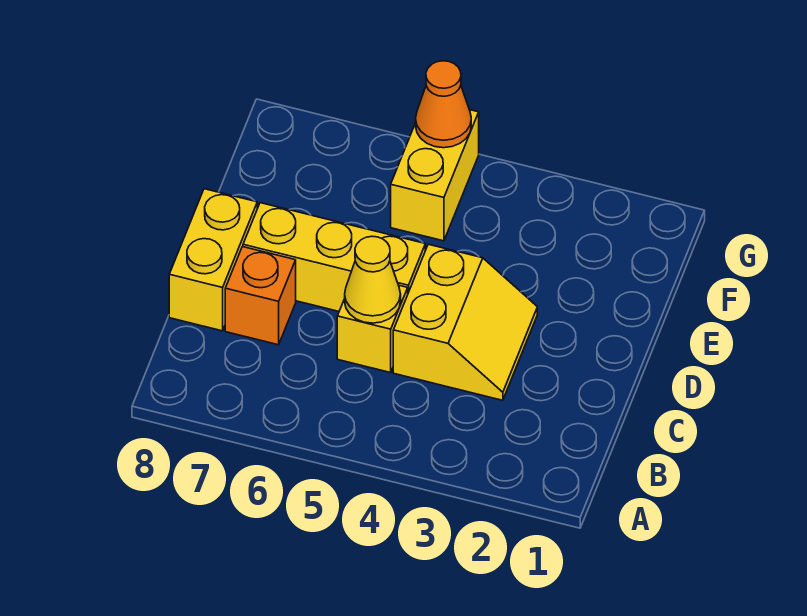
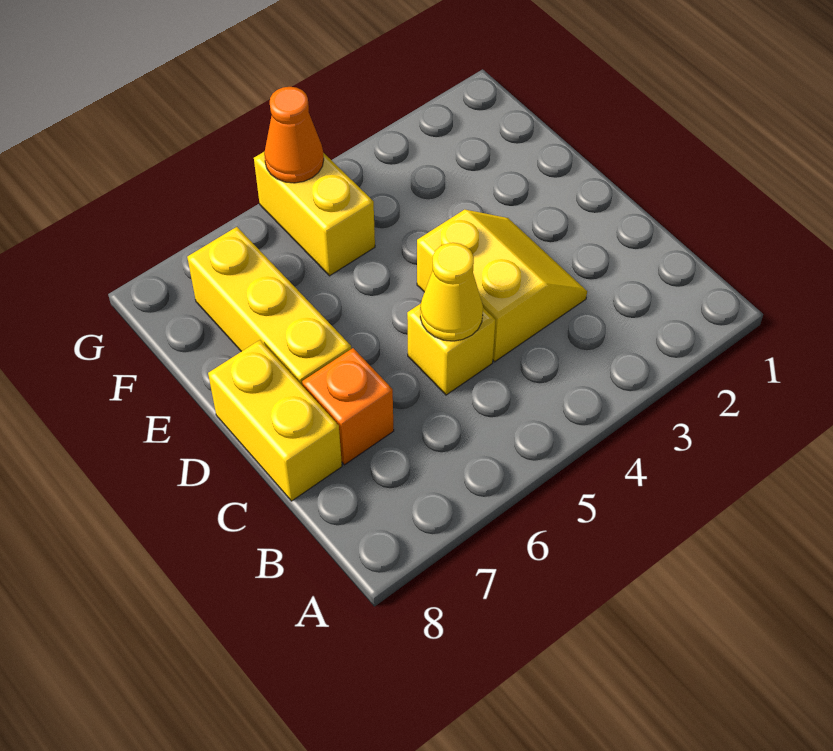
yellow brick D5:D7 level 1 -> yellow brick D7:F7 level 1

